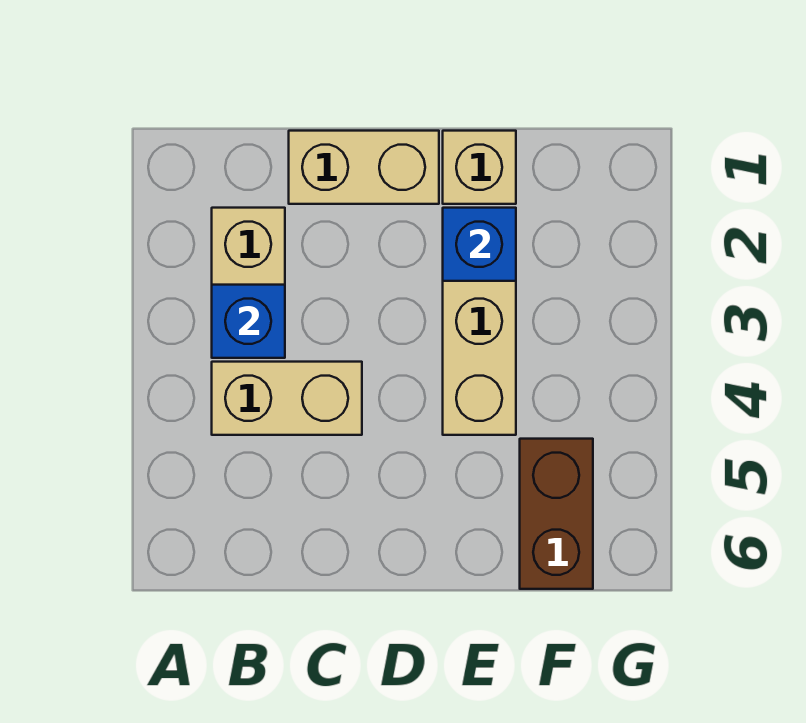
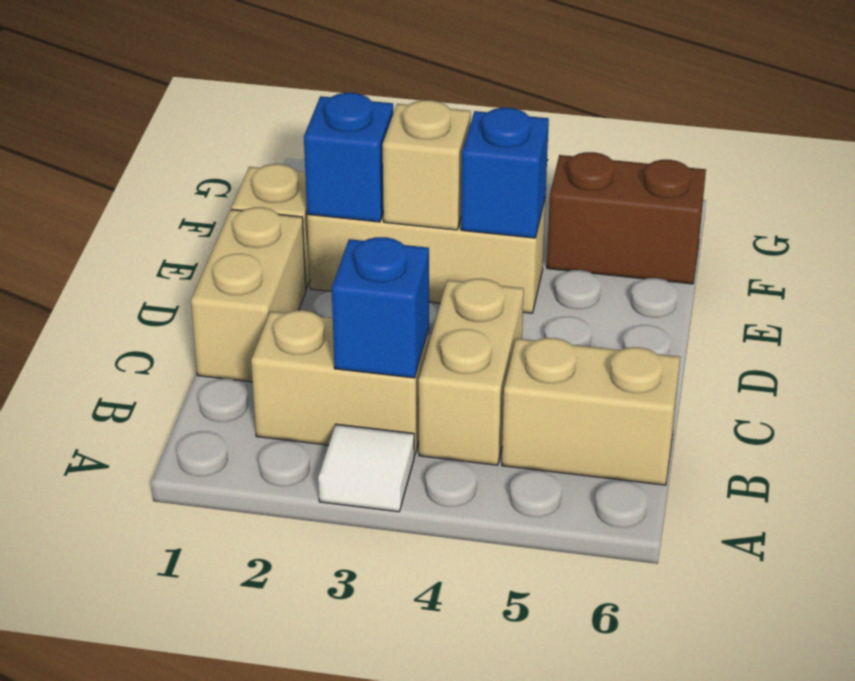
none -> white tile A3 level 1
none -> tan brick B5:B6 level 1
none -> tan brick E3 level 2
none -> blue brick E4 level 2

